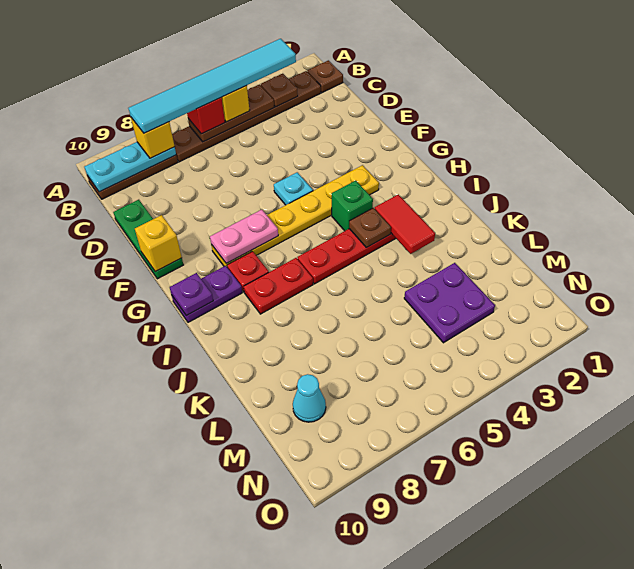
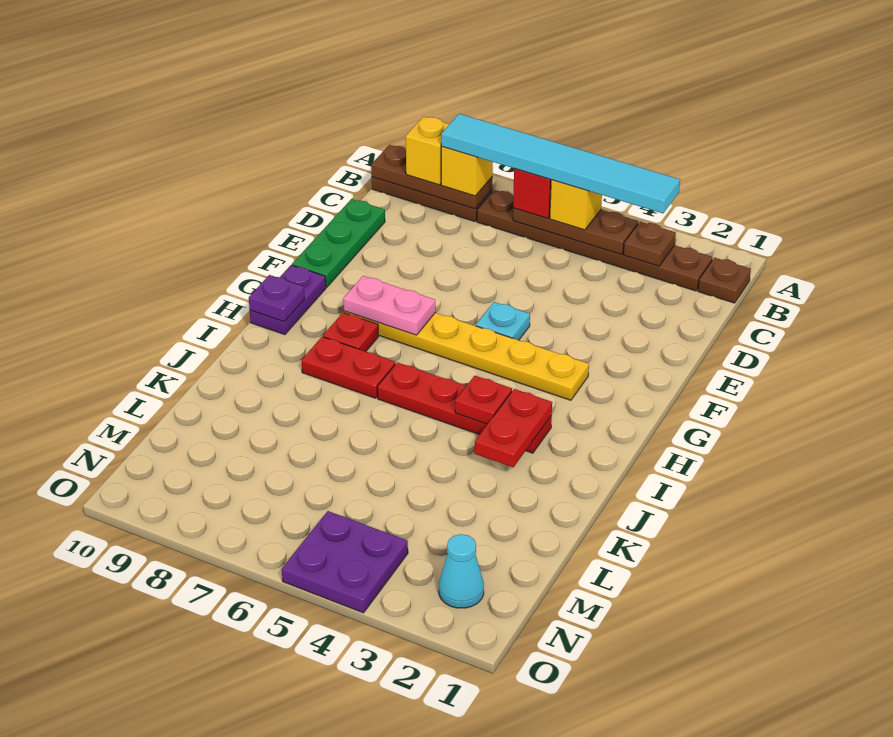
cyan plate B8:B10 level 2 -> brown plate B8:B10 level 2
yellow brick F10 level 2 -> yellow brick B9 level 3
green brick H4 level 1 -> none
purple plate H9:H10 level 1 -> purple plate G10:H10 level 1
red tile I3:J3 level 2 -> red plate I3:J3 level 2
brown plate I4 level 2 -> red plate I4 level 2
purple plate L3:M4 level 1 -> purple plate N4:O5 level 1
cyan cone M9 level 1 -> cyan cone N2 level 1

